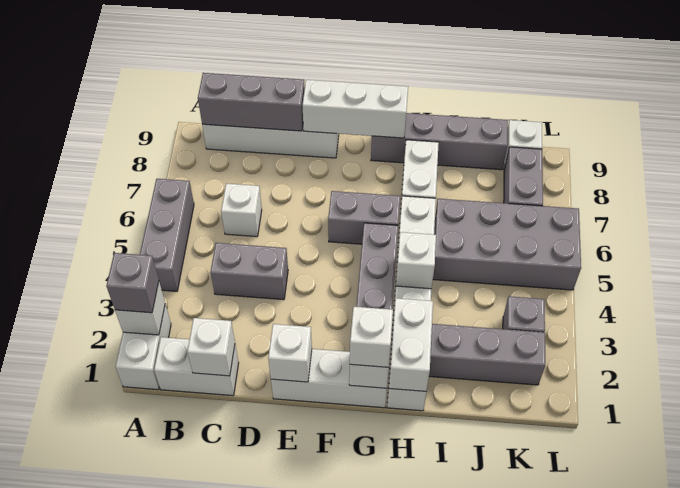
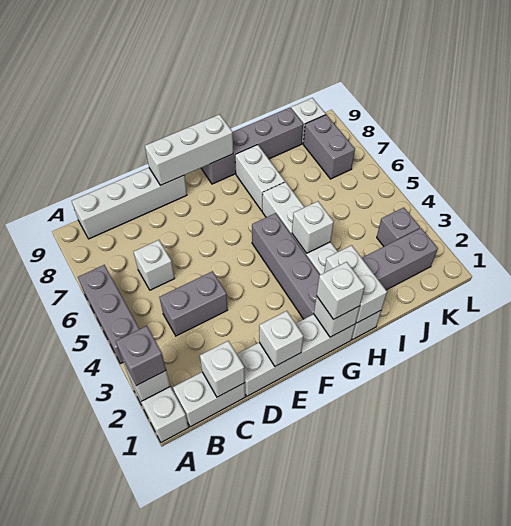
grey brick B9:D9 level 2 -> none
white brick E1:G1 level 1 -> white brick D1:G1 level 1
grey brick F6:G6 level 1 -> none
grey brick I5:L6 level 1 -> none

